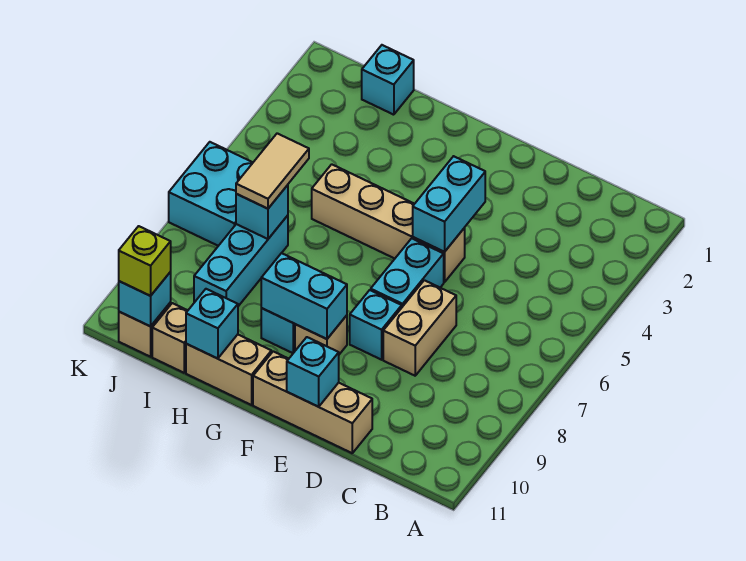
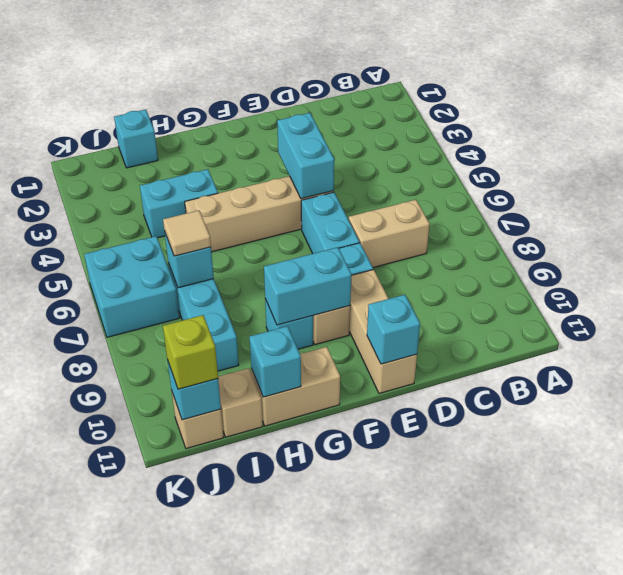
tan brick D7:D8 level 1 -> tan brick C7:D7 level 1
tan brick D11:F11 level 1 -> tan brick E9:E11 level 1
none -> cyan brick H4:I4 level 1
tan tile I6:I7 level 3 -> tan tile I7 level 3

